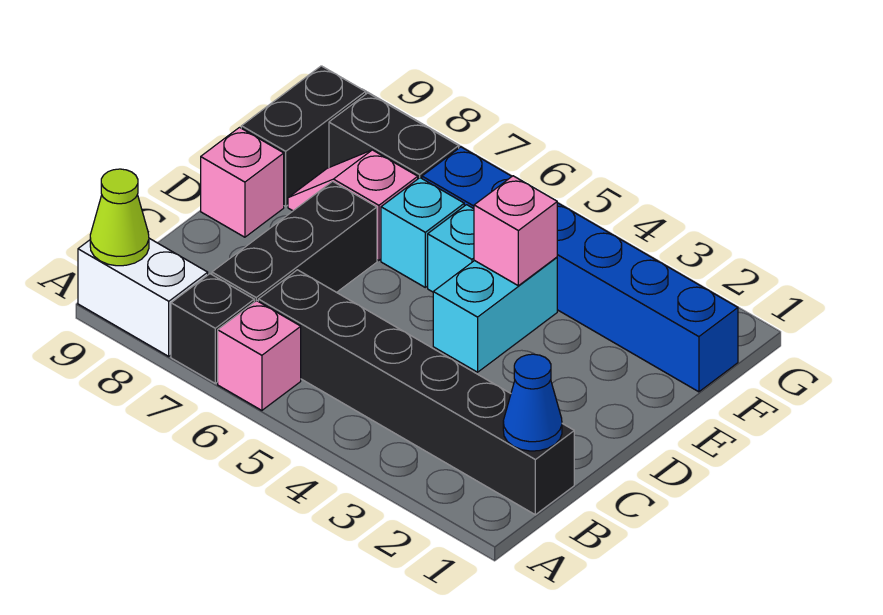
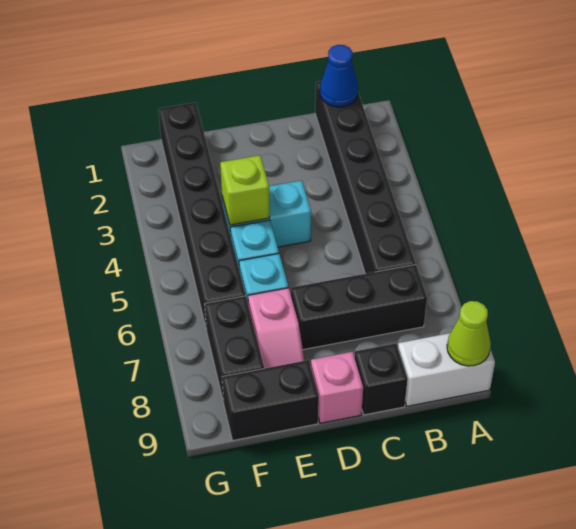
pink brick A6 level 1 -> none
black brick A7 level 1 -> black brick C9 level 1
white brick A8:A9 level 1 -> white brick A9:B9 level 1
pink brick E4 level 2 -> lime brick E4 level 2
blue brick F1:F6 level 1 -> black brick F1:F6 level 1

